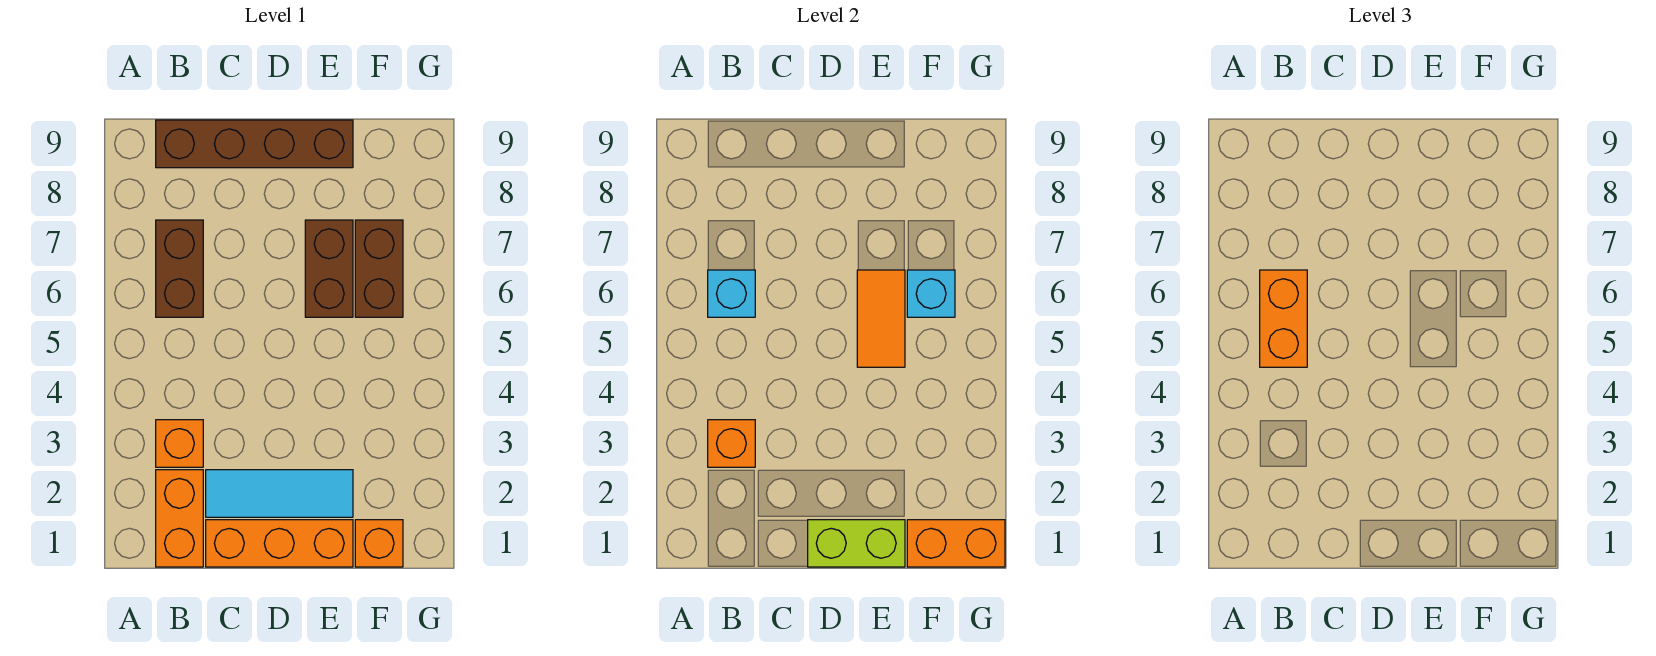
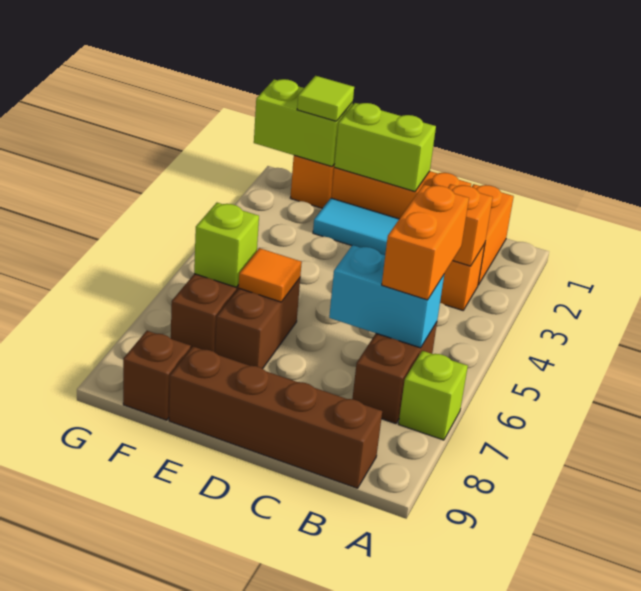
none -> lime brick A7 level 1
cyan brick B6 level 2 -> cyan brick B6:C6 level 2
orange tile E5:E6 level 2 -> orange tile E6 level 2
orange brick F1:G1 level 2 -> lime brick F1:G1 level 2
none -> lime tile F1 level 3
cyan brick F6 level 2 -> lime brick F6 level 2
none -> brown brick F9 level 1

